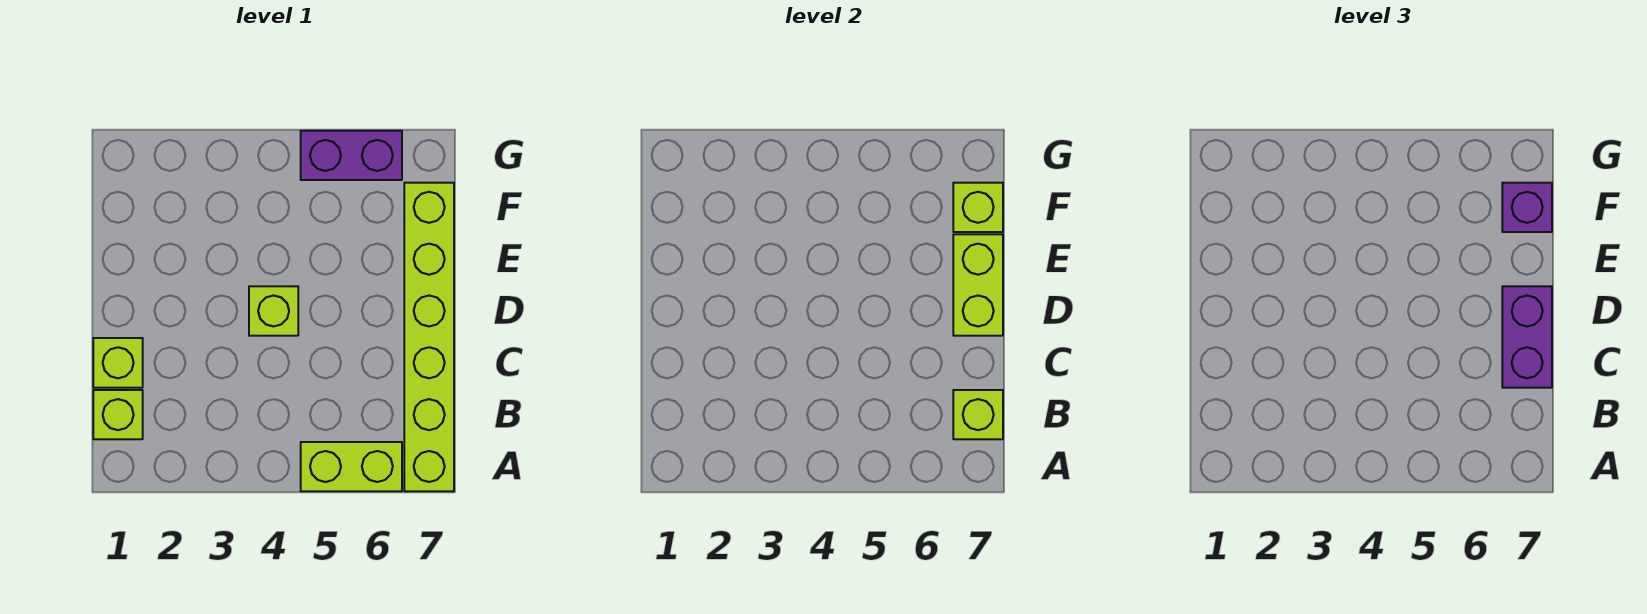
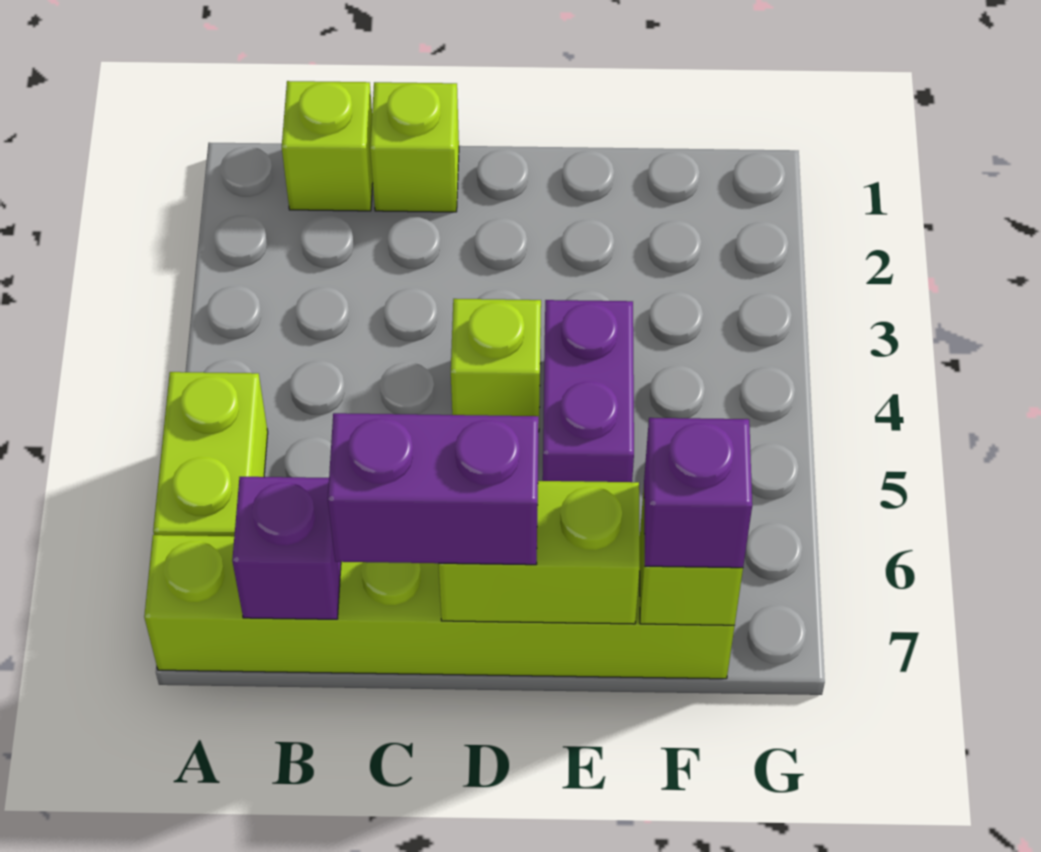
lime brick B7 level 2 -> purple brick B7 level 2
purple brick G5:G6 level 1 -> purple brick E4:E5 level 1

